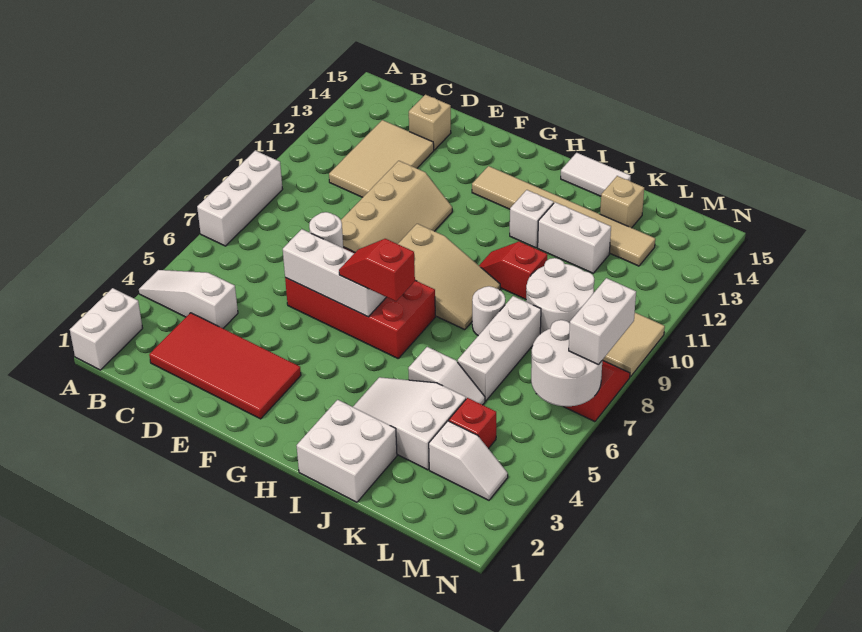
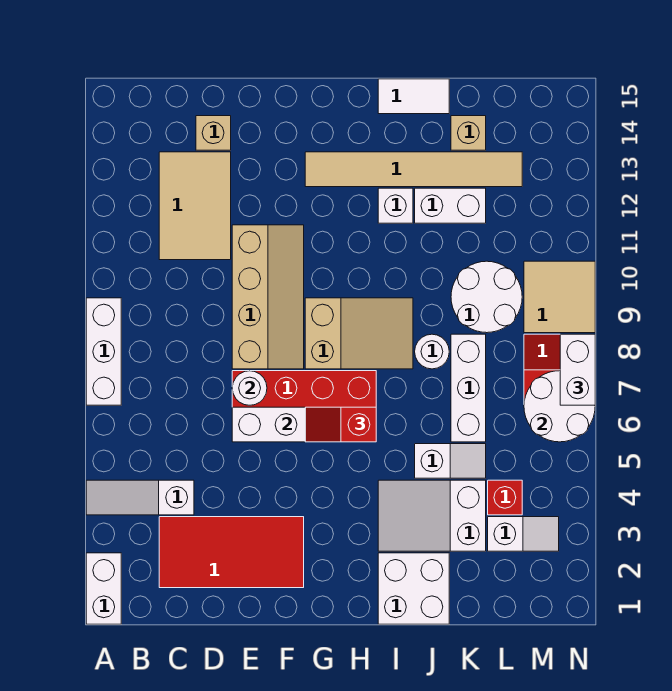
red slope I10:J10 level 1 top J -> none

